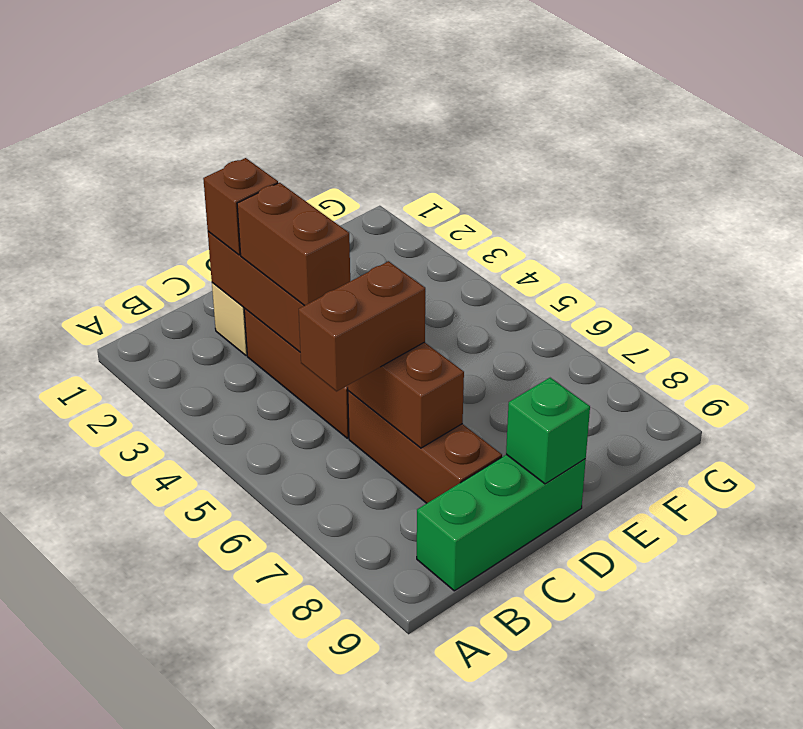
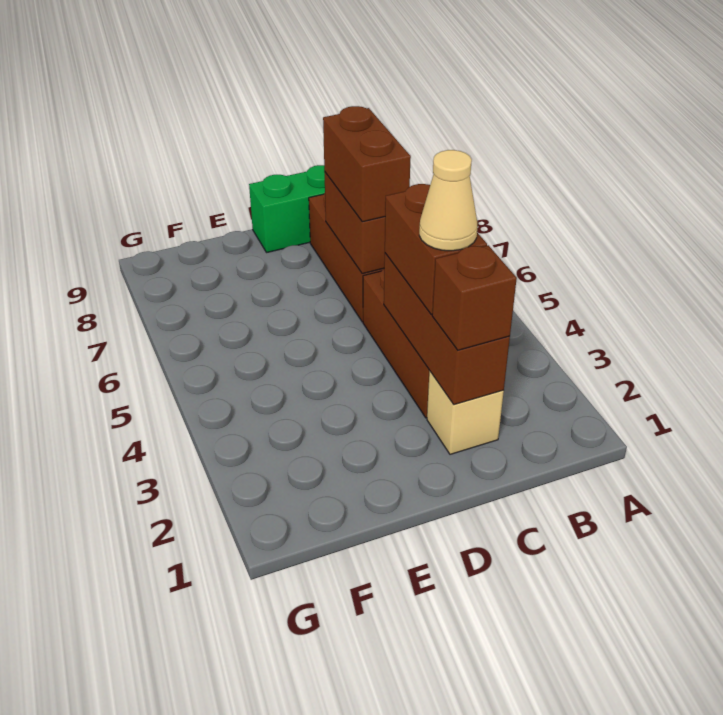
brown brick B6:C6 level 3 -> brown brick C6:C7 level 3
none -> tan cone C3 level 4
green brick D9 level 2 -> none

